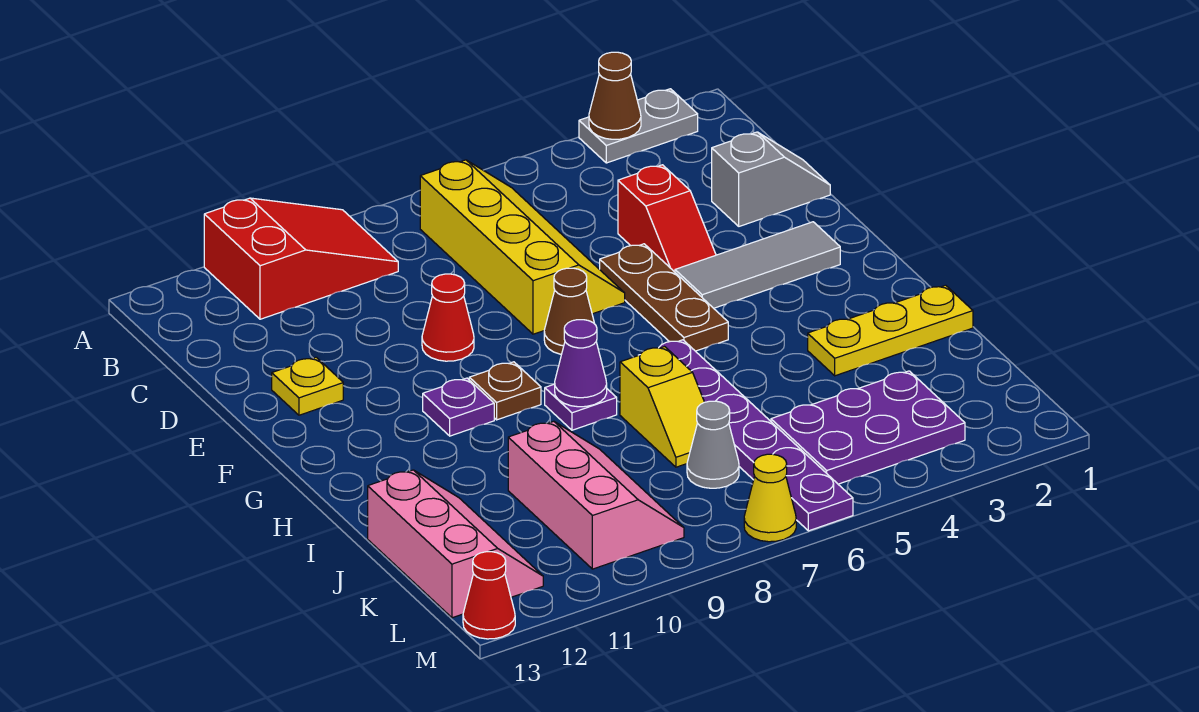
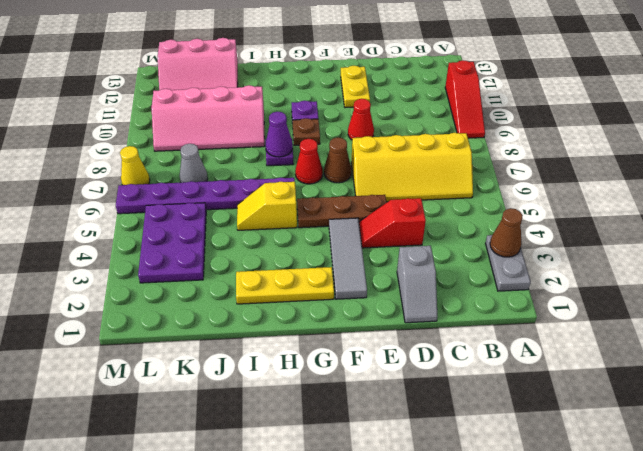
red slope A9:B11 level 1 top 11 -> red slope A9:A11 level 1 top 11
yellow plate E12 level 1 -> yellow plate E11:E12 level 1
yellow plate I1:I3 level 1 -> yellow plate G2:I2 level 1
yellow slope I7:J7 level 1 top I -> yellow slope H5:I5 level 1 top H
pink slope J9:L10 level 1 top 10 -> pink slope I9:L10 level 1 top 10
red cone M13 level 1 -> red cone G7 level 1

